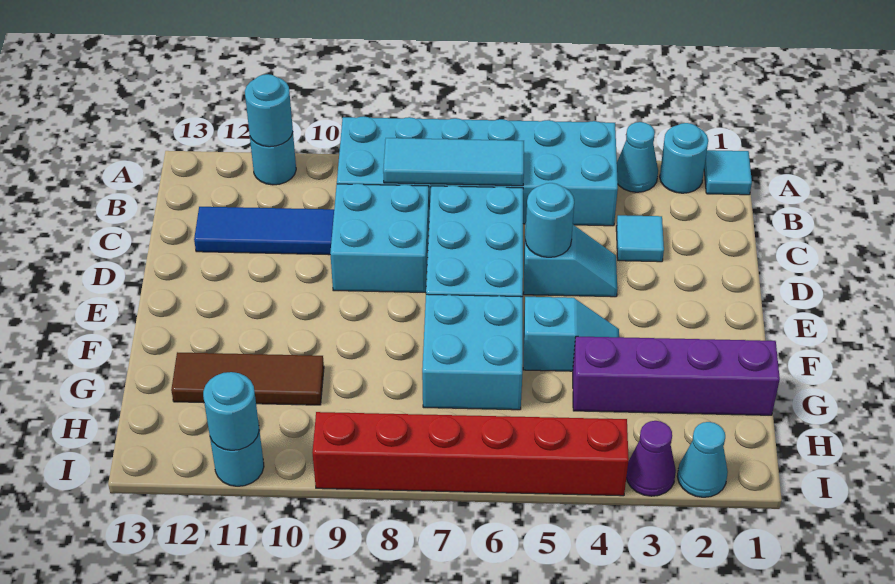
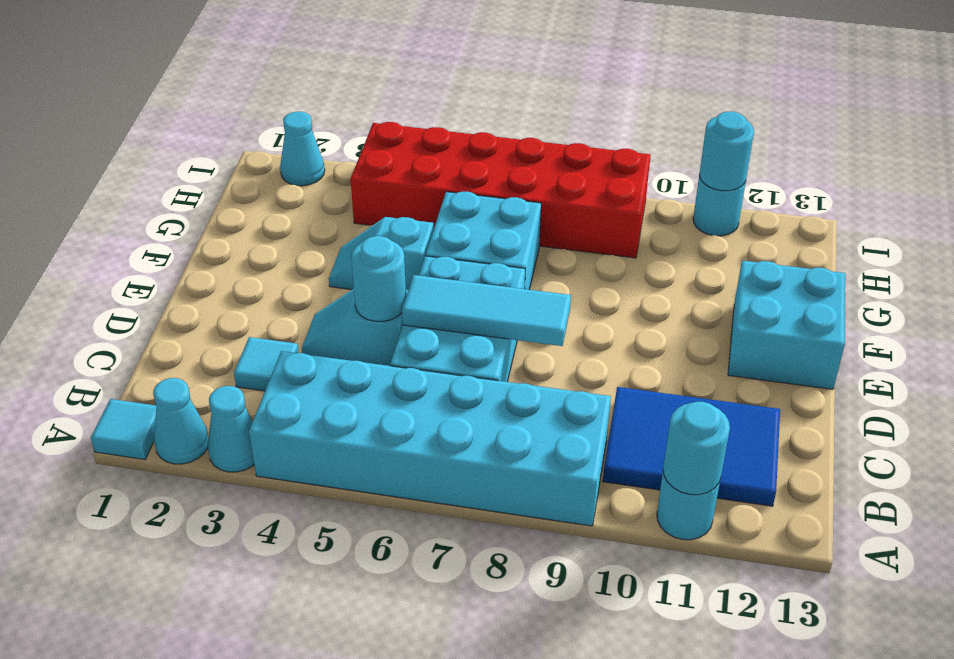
cyan round brick A2 level 1 -> cyan cone A2 level 1
cyan tile B6:B8 level 2 -> cyan tile D6:D8 level 2
cyan brick C8:D9 level 1 -> cyan brick E12:F13 level 1
blue tile C10:C12 level 1 -> blue tile B10:C12 level 1
purple brick G1:G4 level 1 -> none
brown tile G10:G12 level 1 -> none
purple cone I3 level 1 -> none
red brick I4:I9 level 1 -> red brick H4:I9 level 1

